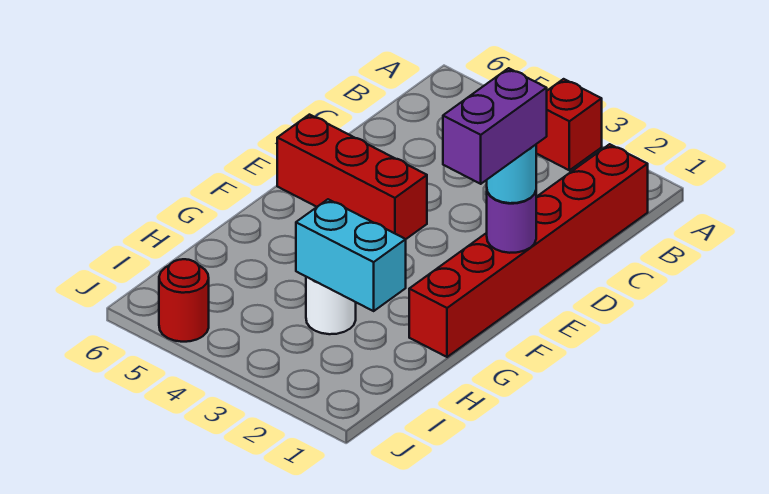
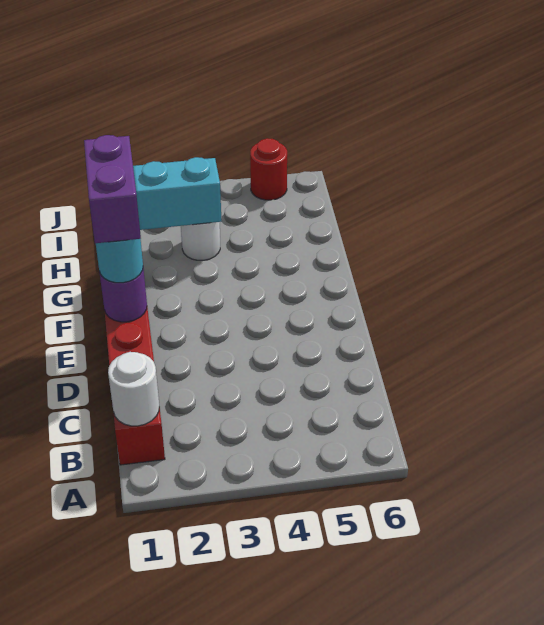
red brick A3 level 1 -> none
none -> white round brick B1 level 2
red brick E4:E6 level 1 -> none

